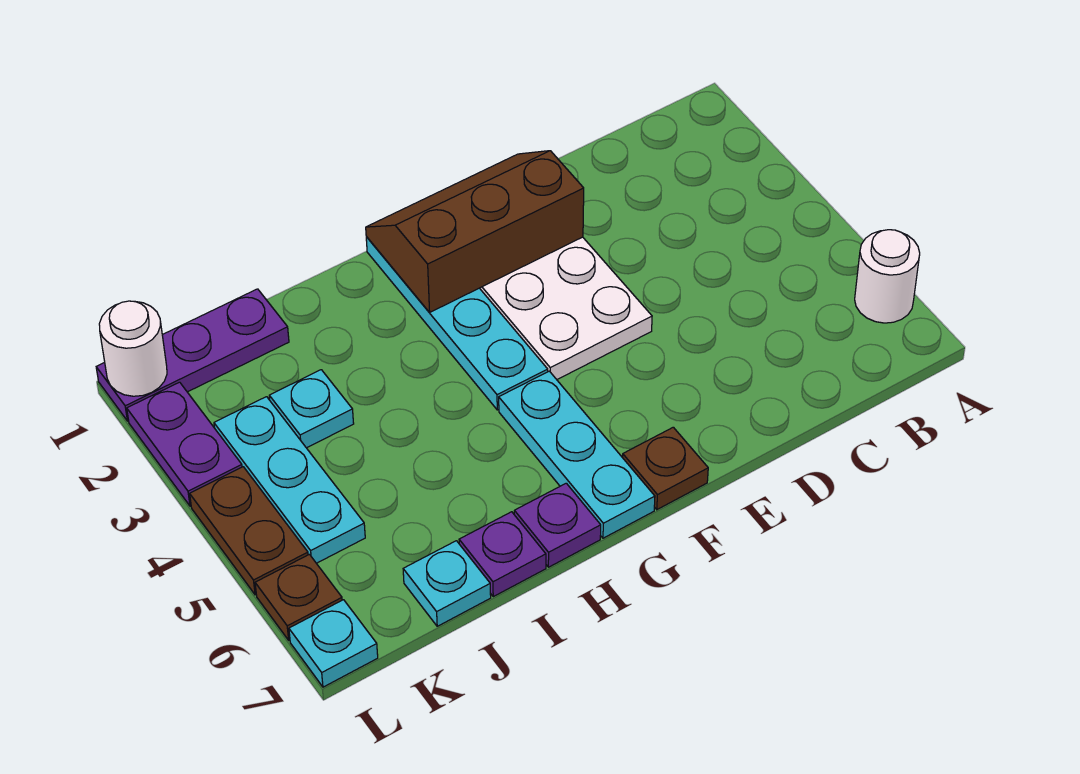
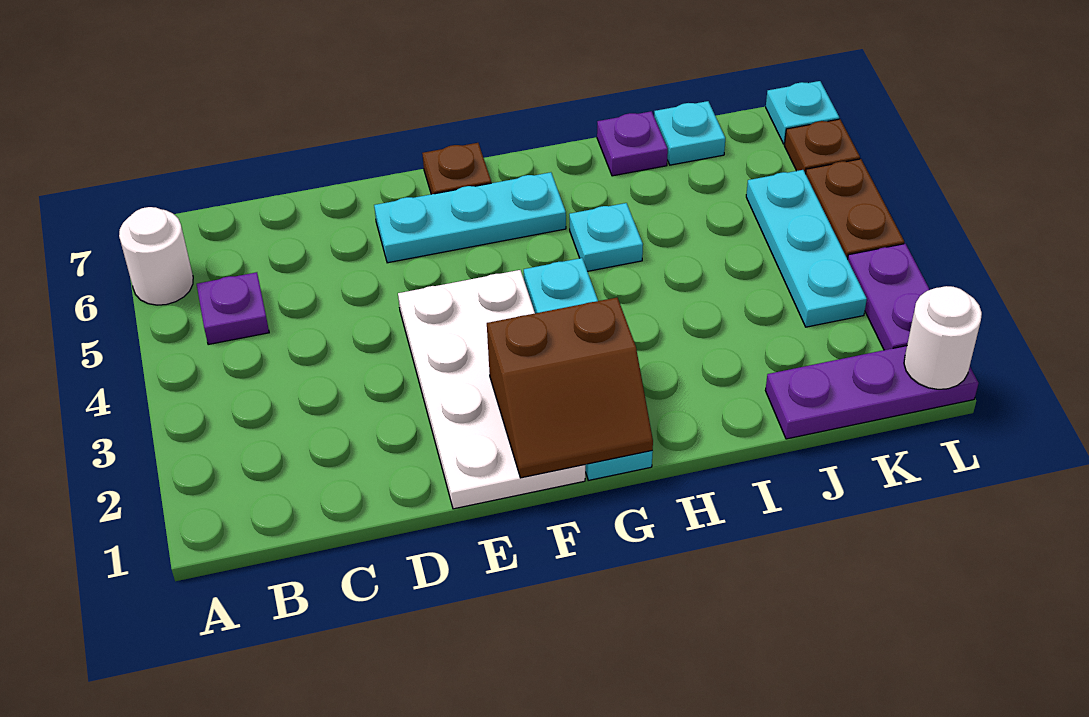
brown slope E1:G2 level 2 top 2 -> brown slope F1:G2 level 2 top 2
cyan plate G5:G7 level 1 -> cyan plate E6:G6 level 1
purple plate H7 level 1 -> purple plate B5 level 1
cyan plate J3 level 1 -> cyan plate H5 level 1

